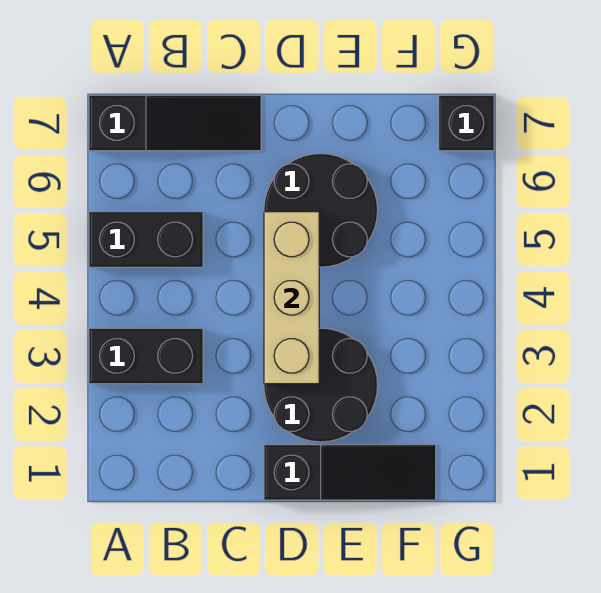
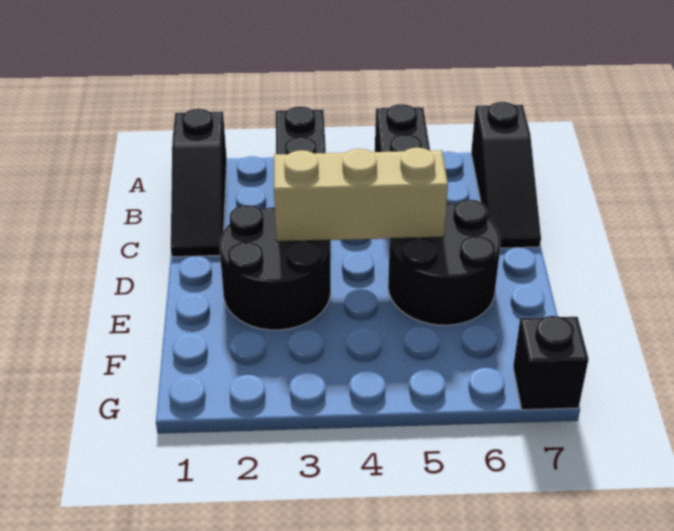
black slope D1:F1 level 1 top D -> black slope A1:C1 level 1 top A

